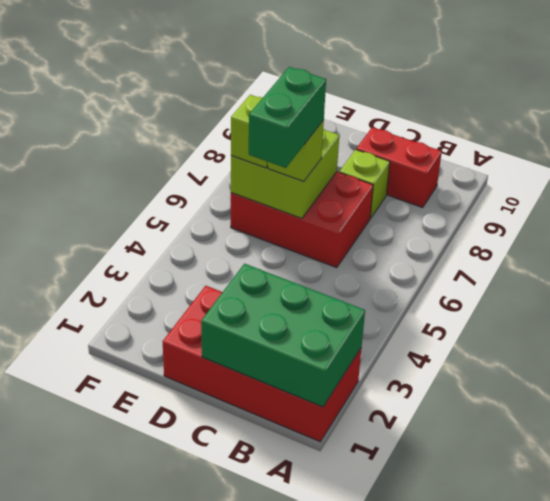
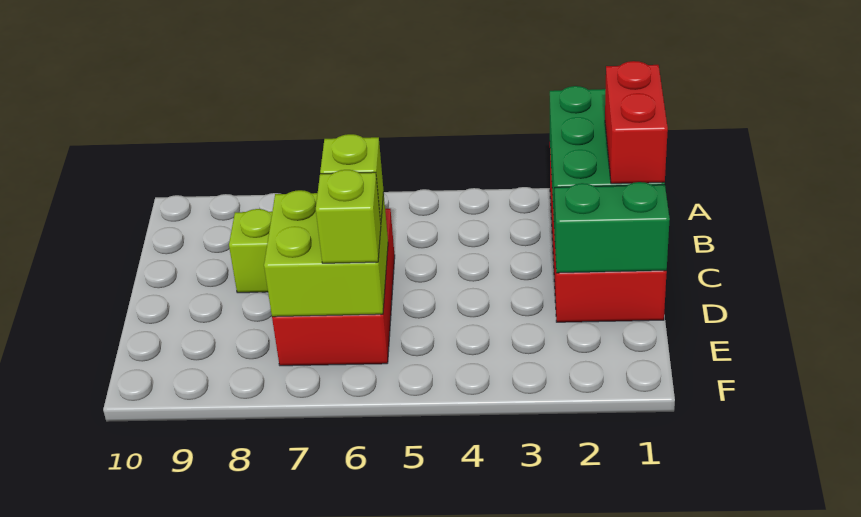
red brick B9:C9 level 1 -> red brick B1:C1 level 3
green brick D5:D6 level 4 -> green brick D1:D2 level 2

